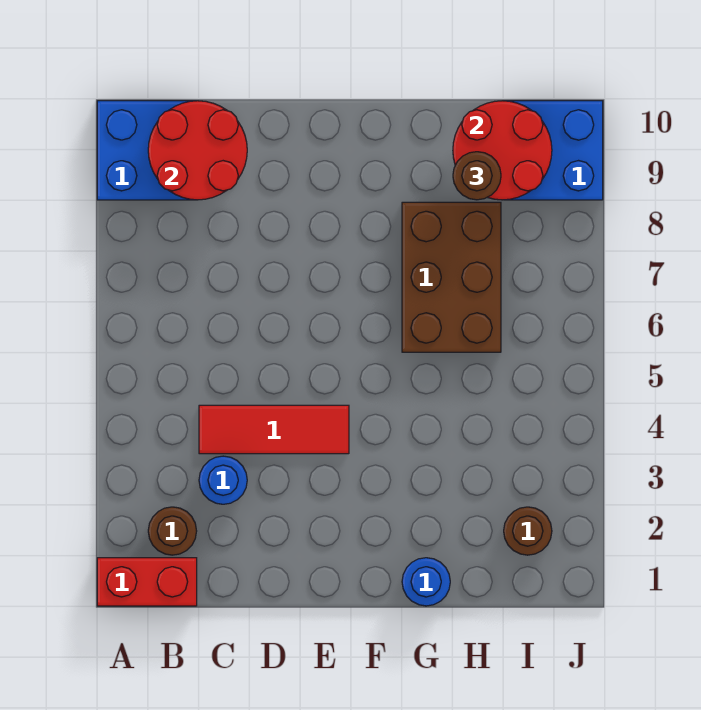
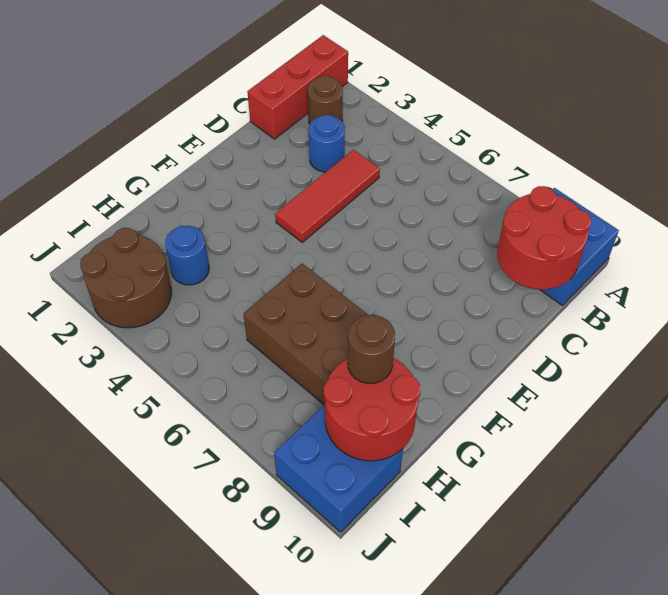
red brick A1:B1 level 1 -> red brick A1:C1 level 1
blue round brick G1 level 1 -> blue round brick H3 level 1
brown round brick I2 level 1 -> brown round brick I2:J3 level 1

